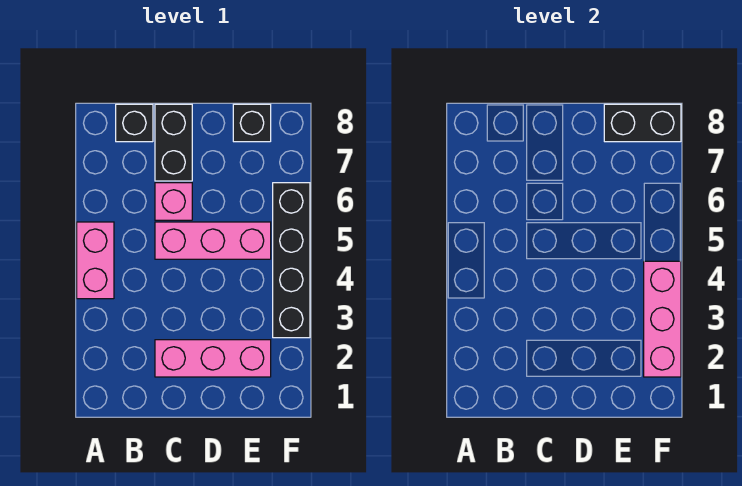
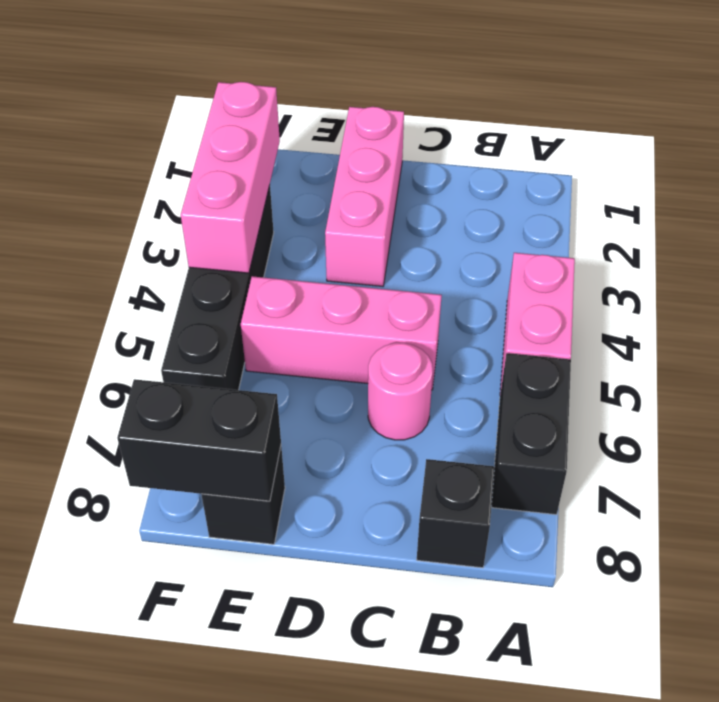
pink brick C2:E2 level 1 -> pink brick D1:D3 level 1
pink brick C6 level 1 -> pink round brick C6 level 1
black brick C7:C8 level 1 -> black brick A6:A7 level 1

